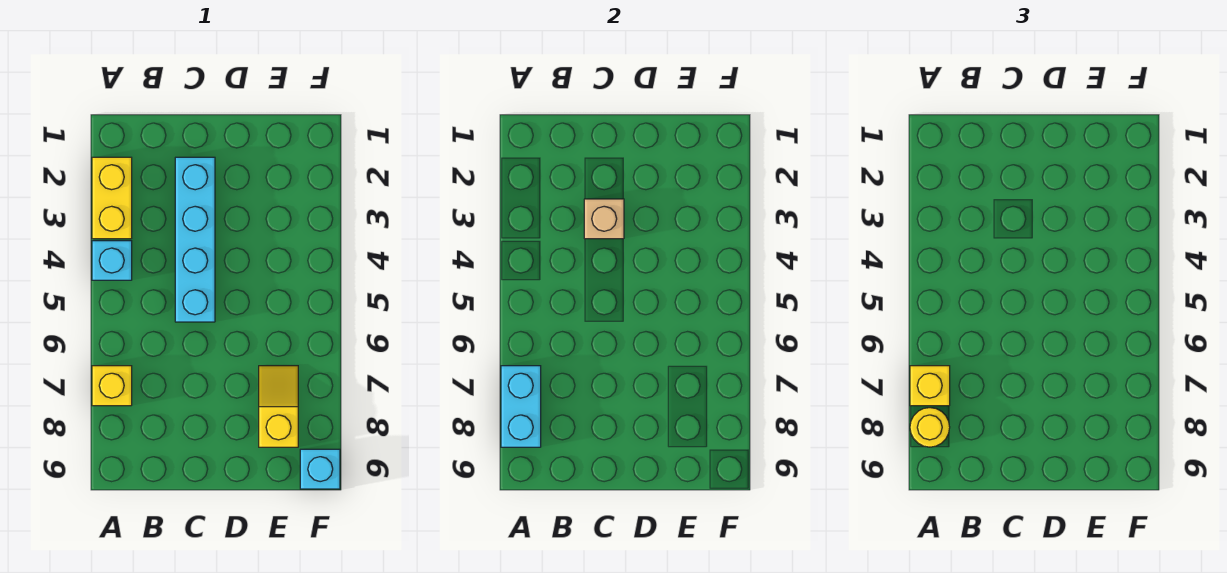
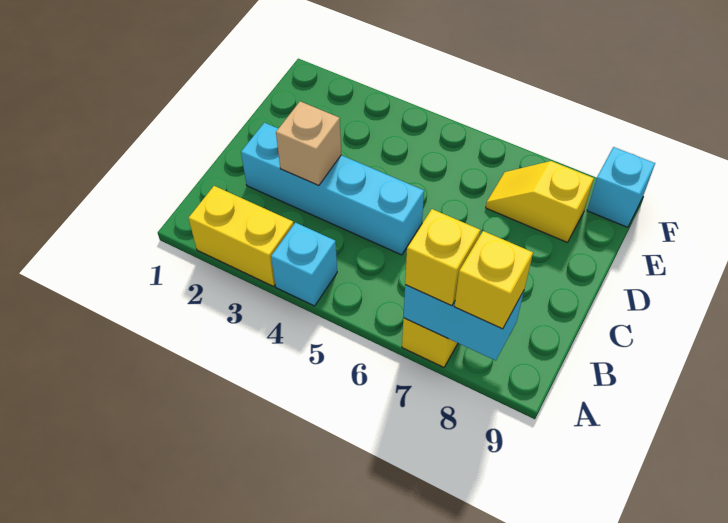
yellow round brick A8 level 3 -> yellow brick A8 level 3

